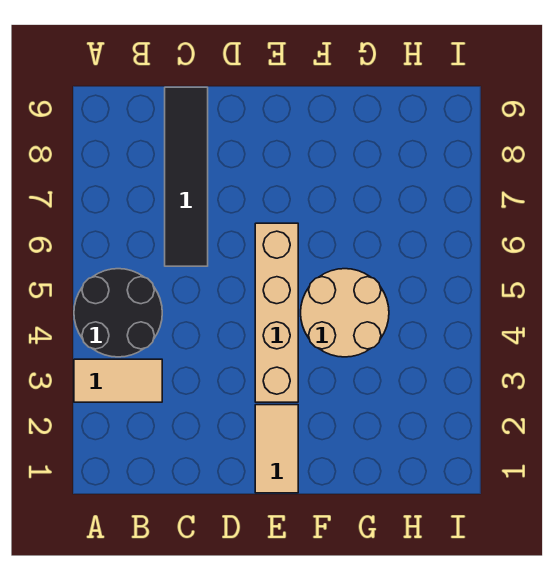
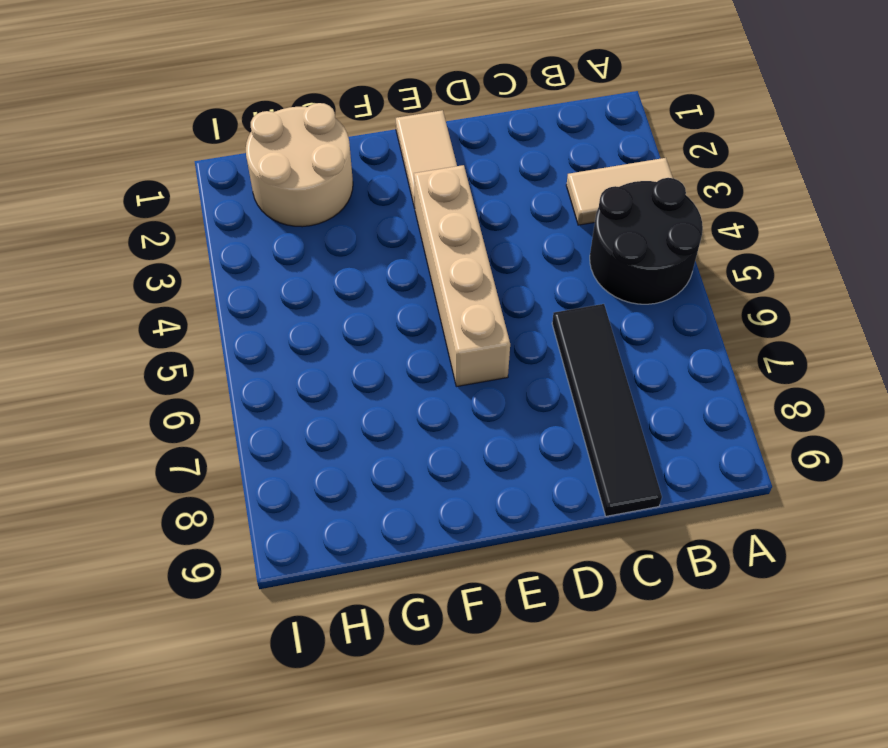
tan round brick F4:G5 level 1 -> tan round brick G1:H2 level 1

